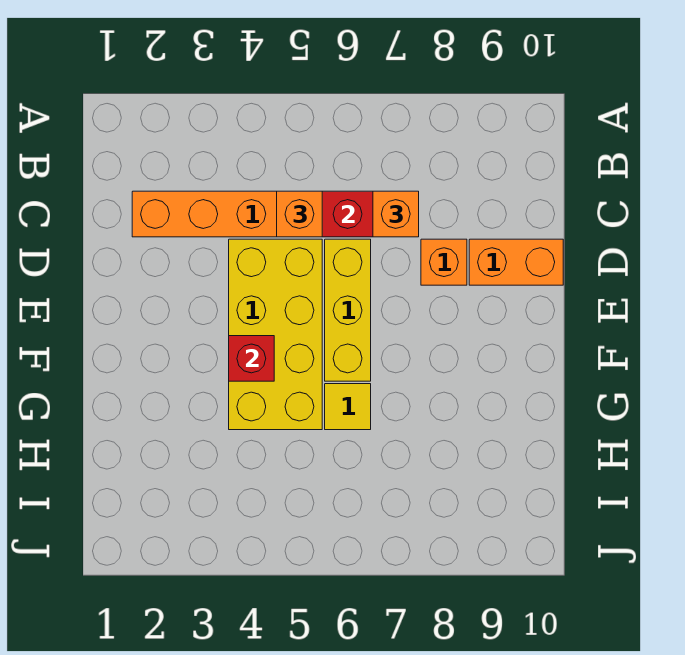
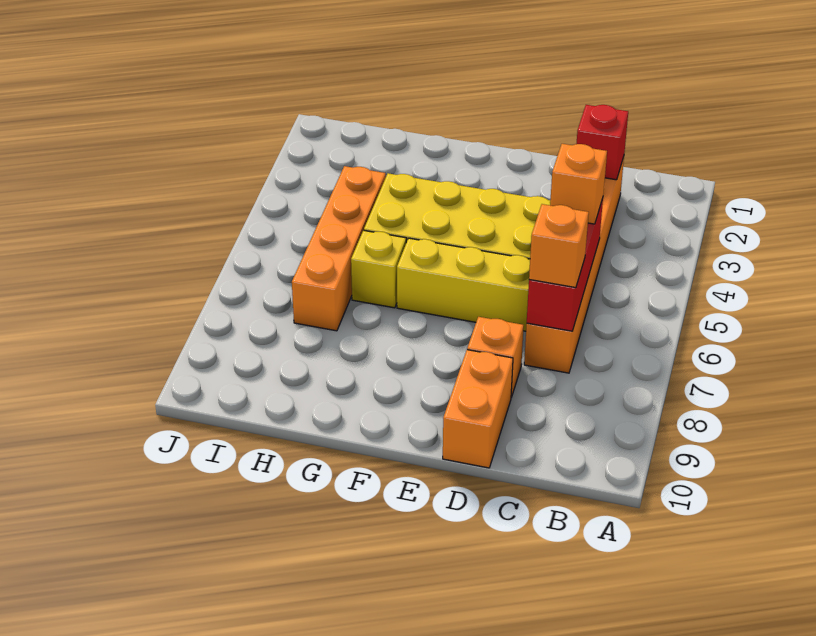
red brick F4 level 2 -> red brick C2 level 2
yellow tile G6 level 1 -> yellow brick G6 level 1
none -> orange brick H4:H7 level 1

